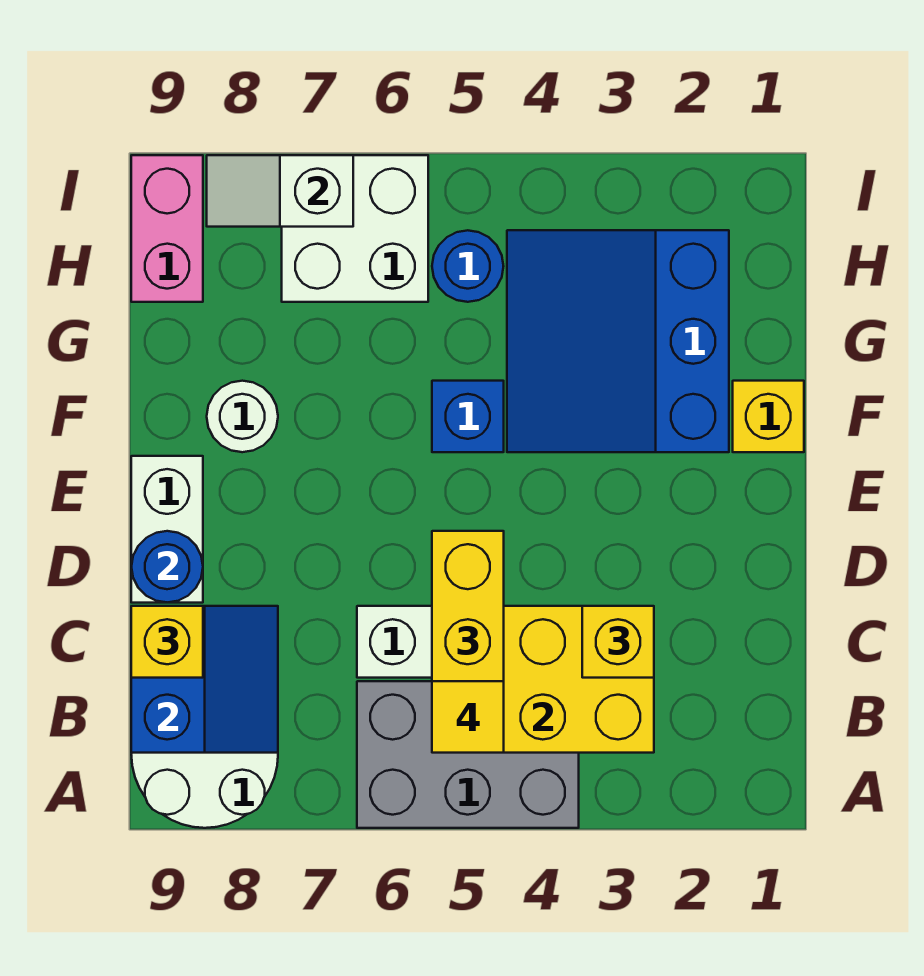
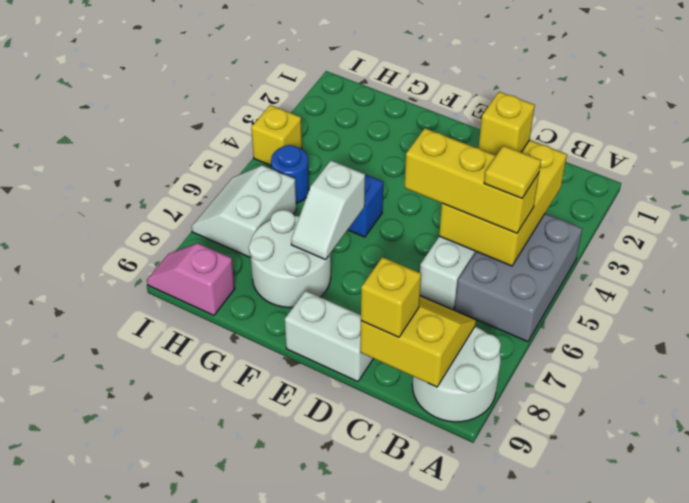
blue slope B8:C9 level 2 top 9 -> yellow slope B8:C9 level 2 top 9
blue round brick D9 level 2 -> none
yellow brick F1 level 1 -> yellow brick I4 level 1
blue slope F2:H4 level 1 top 2 -> none
white round brick F8 level 1 -> white round brick F7:G8 level 1
white brick H6:I7 level 1 -> white slope H6:I7 level 1 top H
pink brick H9:I9 level 1 -> pink slope H9:I9 level 1 top H
white slope I7:I8 level 2 top 7 -> white slope F6:F7 level 2 top 6

